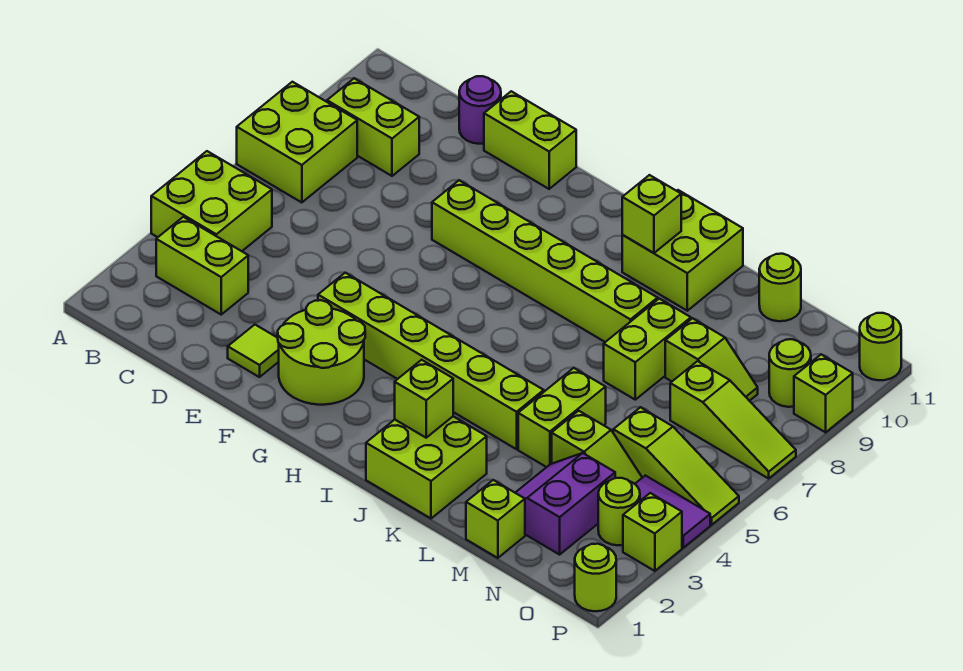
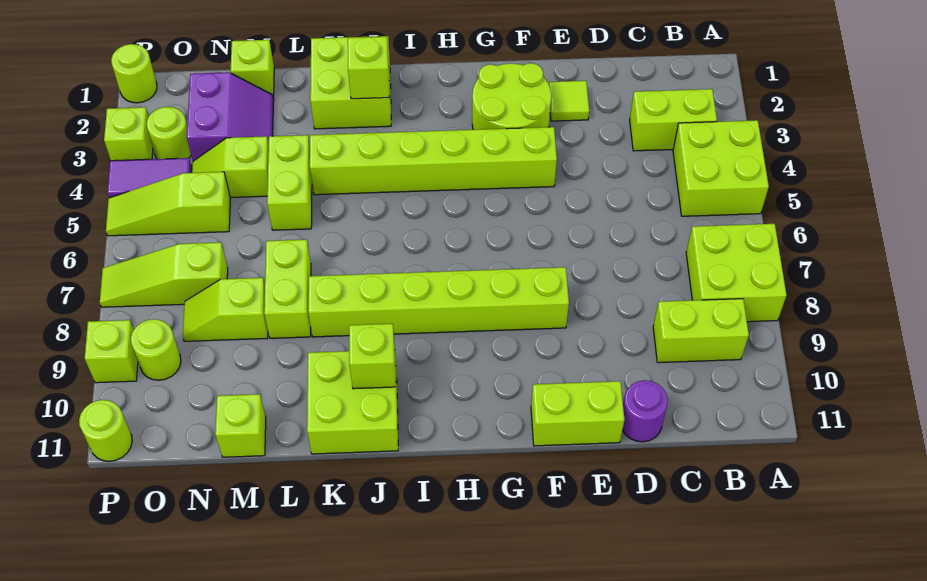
lime round brick M11 level 1 -> lime brick M11 level 1

